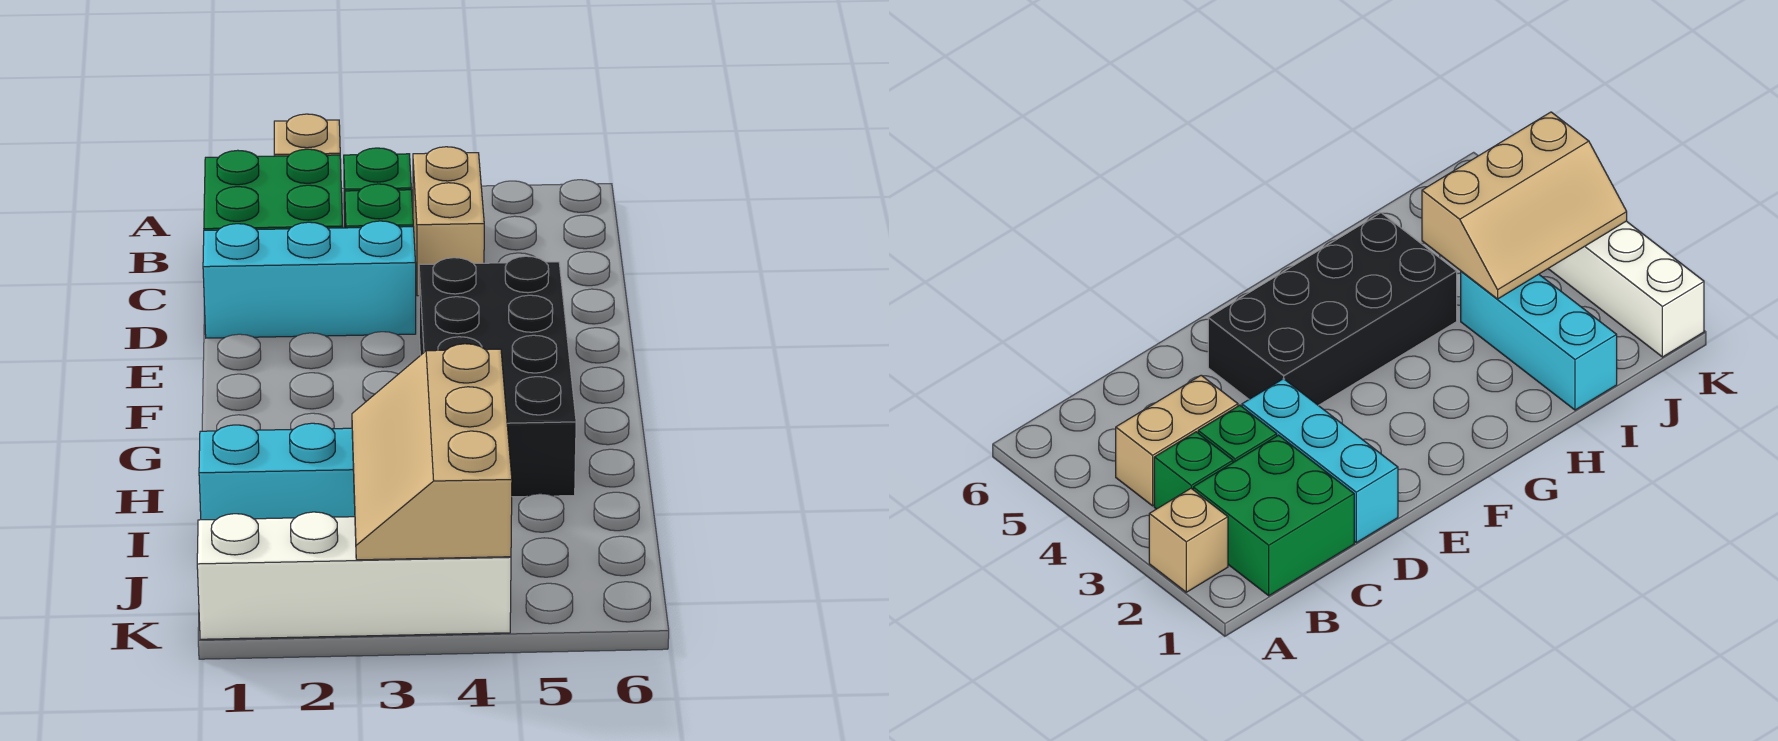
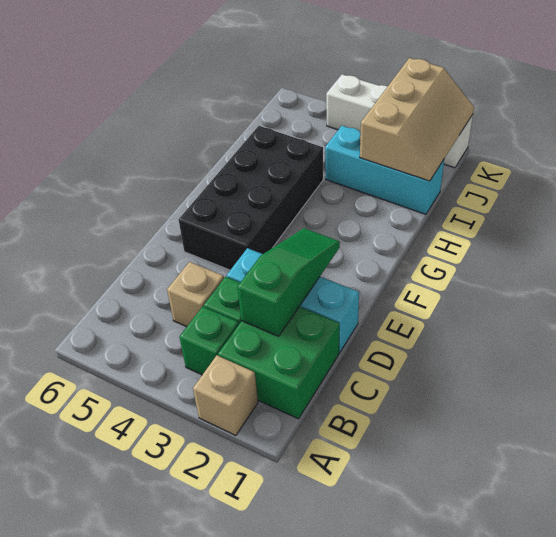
tan brick B4:C4 level 1 -> tan brick C4 level 1
none -> green slope C2:E2 level 2 top C
tan slope I3:K4 level 2 top 4 -> tan slope I1:K2 level 2 top 2

